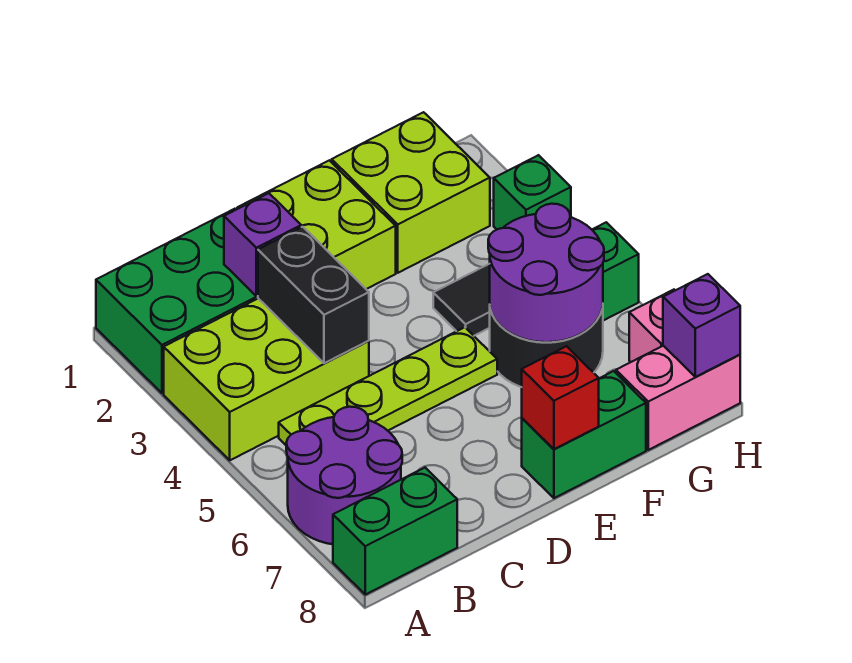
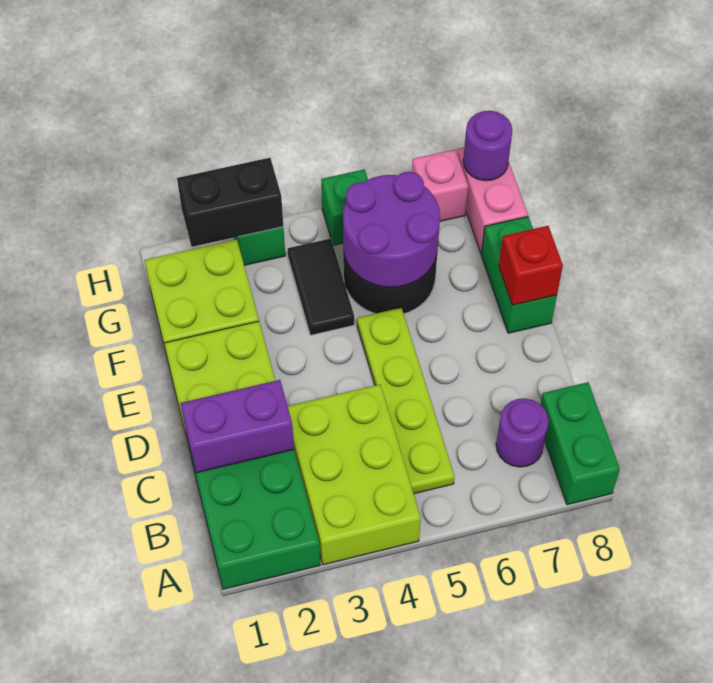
purple round brick A6:B7 level 1 -> purple round brick B7 level 1
purple brick C2 level 2 -> purple brick C1:C2 level 2
black brick C3:C4 level 2 -> black brick H2:H3 level 2
purple brick H8 level 2 -> purple round brick H8 level 2

